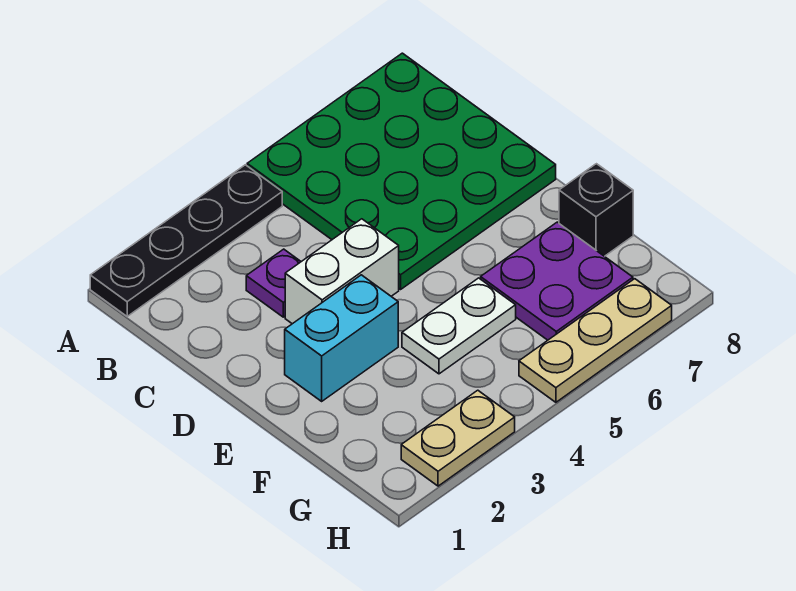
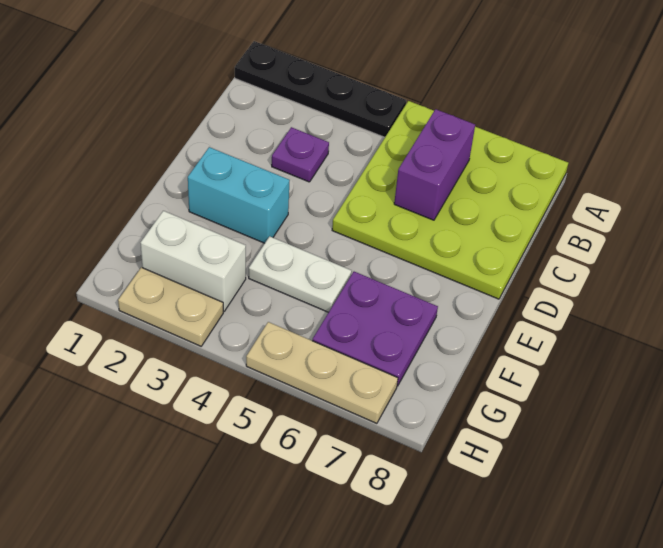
green plate A5:D8 level 1 -> lime plate A5:D8 level 1
none -> purple brick B6:C6 level 2
white brick D3:D4 level 1 -> white brick G2:G3 level 1
black brick F8 level 1 -> none

